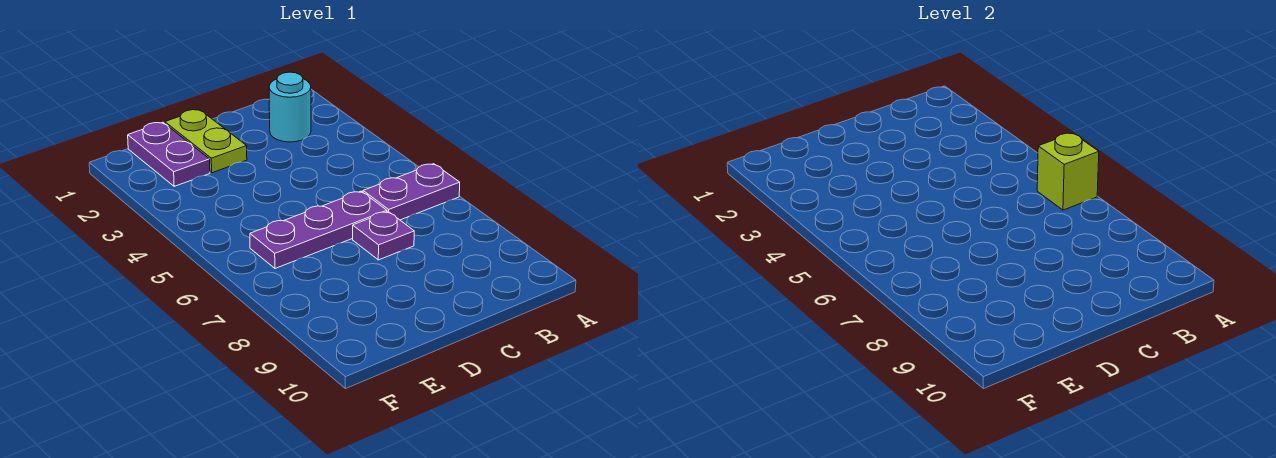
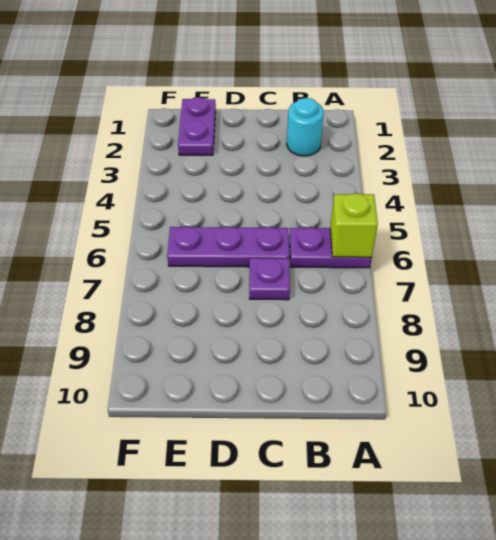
lime plate D1:D2 level 1 -> none

